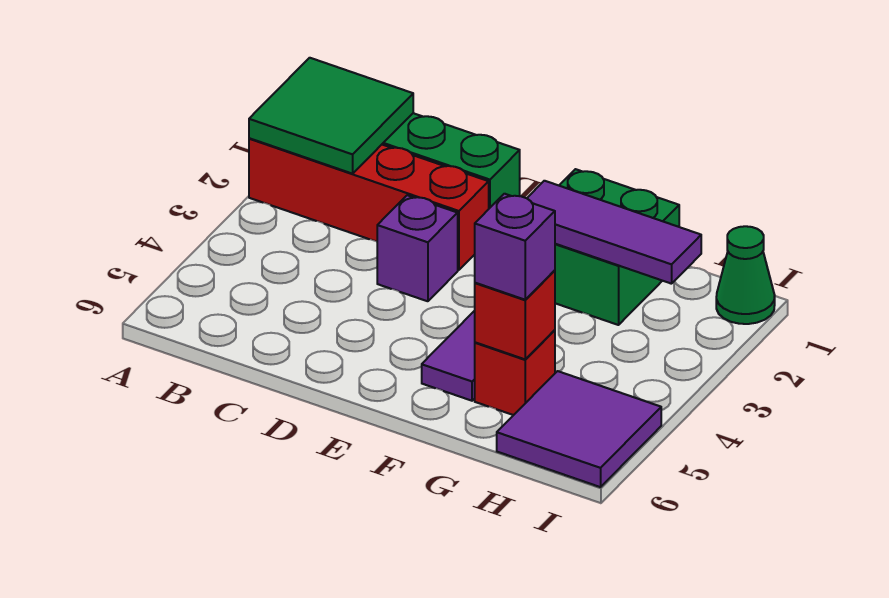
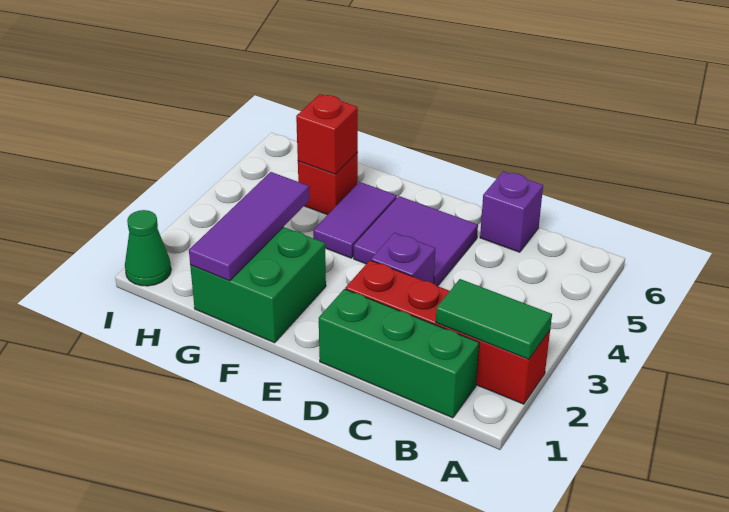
green tile A1:B2 level 2 -> green tile A2:B2 level 2
purple tile F2:H2 level 2 -> purple tile G1:G3 level 2
purple brick G5 level 3 -> purple brick C6 level 1
purple tile H5:I6 level 1 -> purple tile D4:E5 level 1

